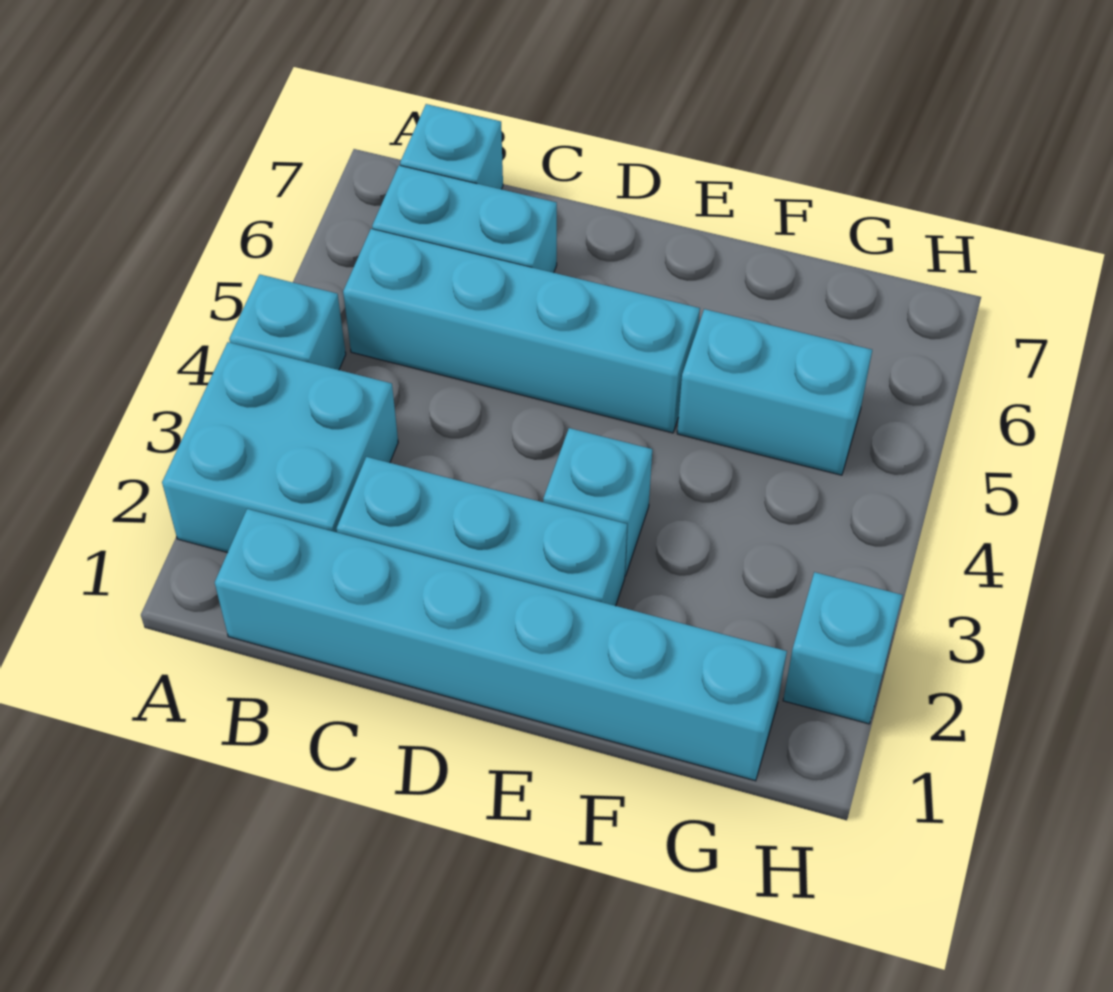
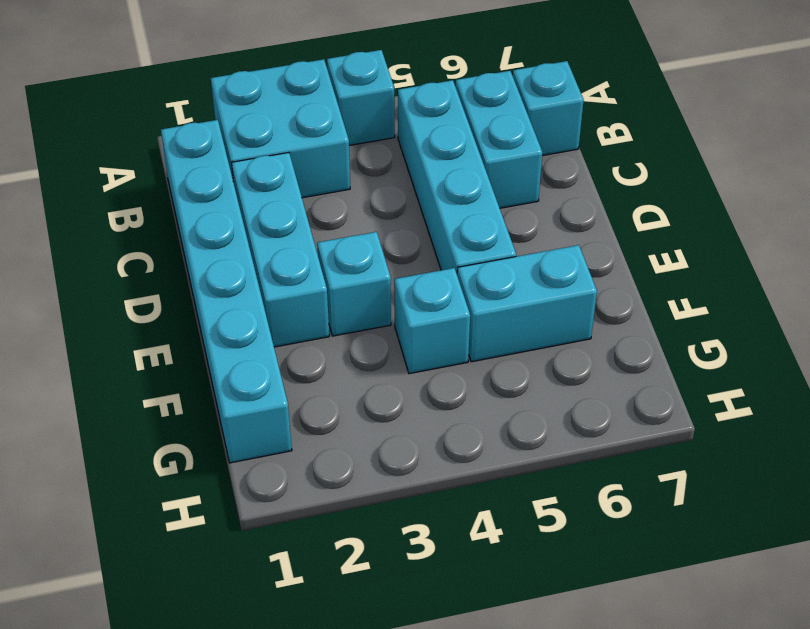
cyan brick F5:G5 level 1 -> cyan brick F5:F6 level 1
cyan brick H2 level 1 -> cyan brick F4 level 1

